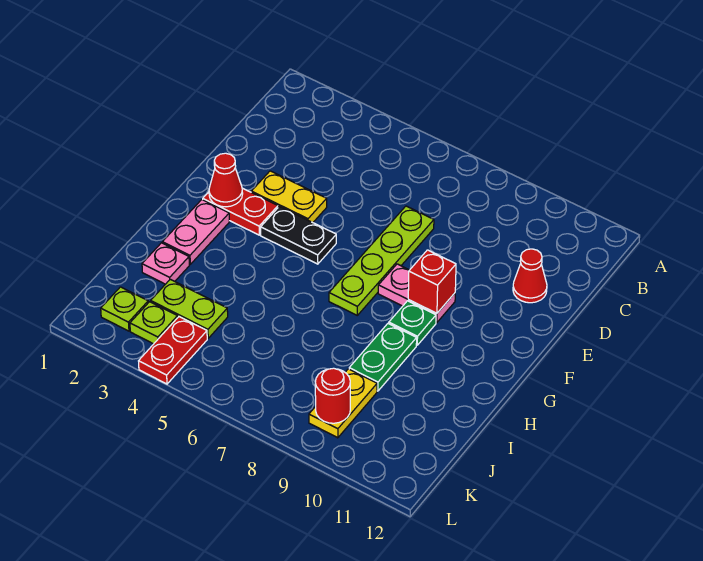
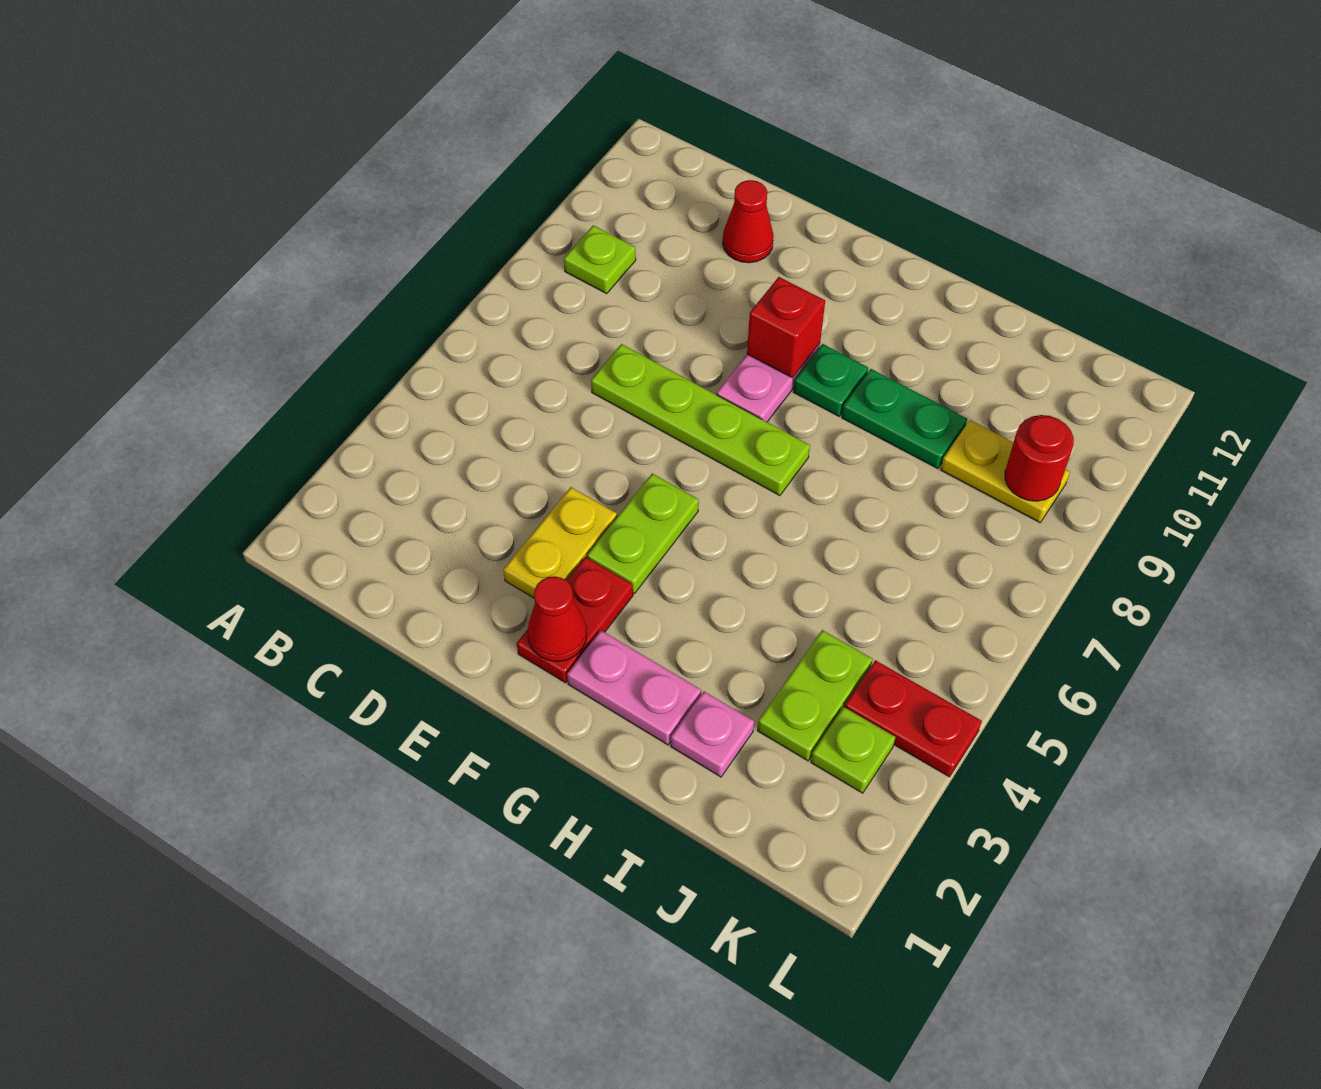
black plate F4:F5 level 1 -> lime plate F4:F5 level 1
lime plate K2 level 1 -> lime plate B9 level 1

